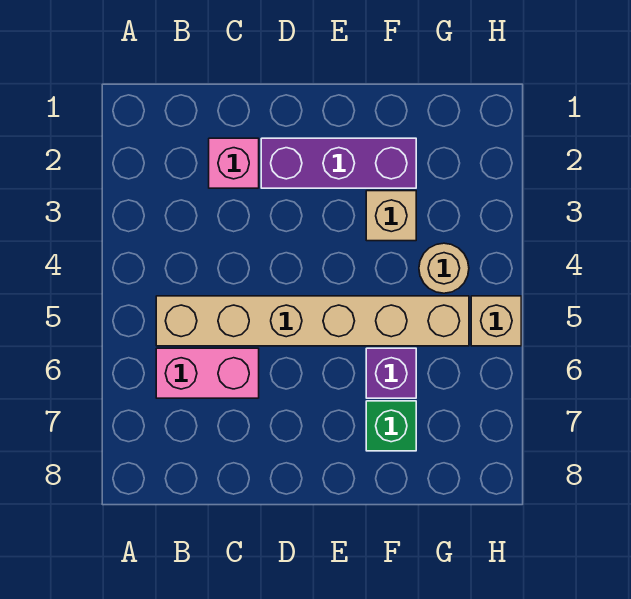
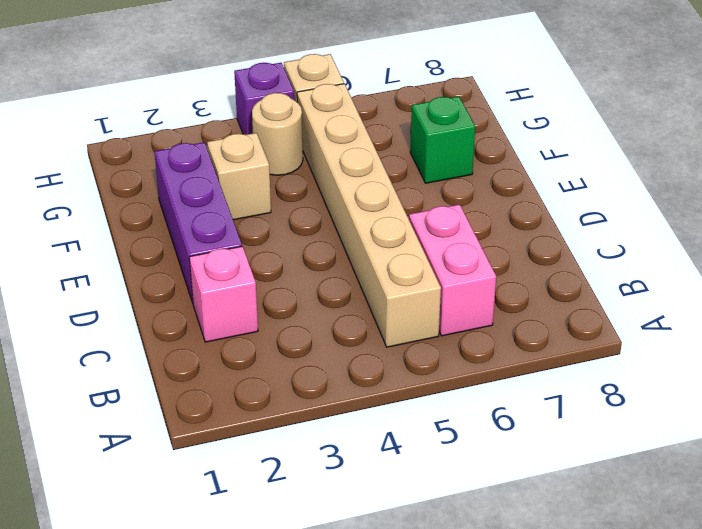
purple brick F6 level 1 -> purple brick H4 level 1

